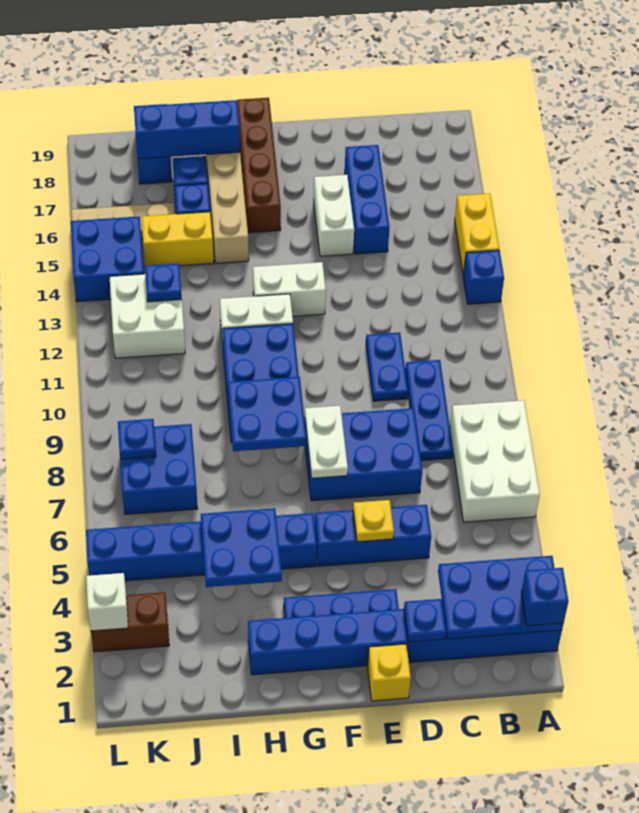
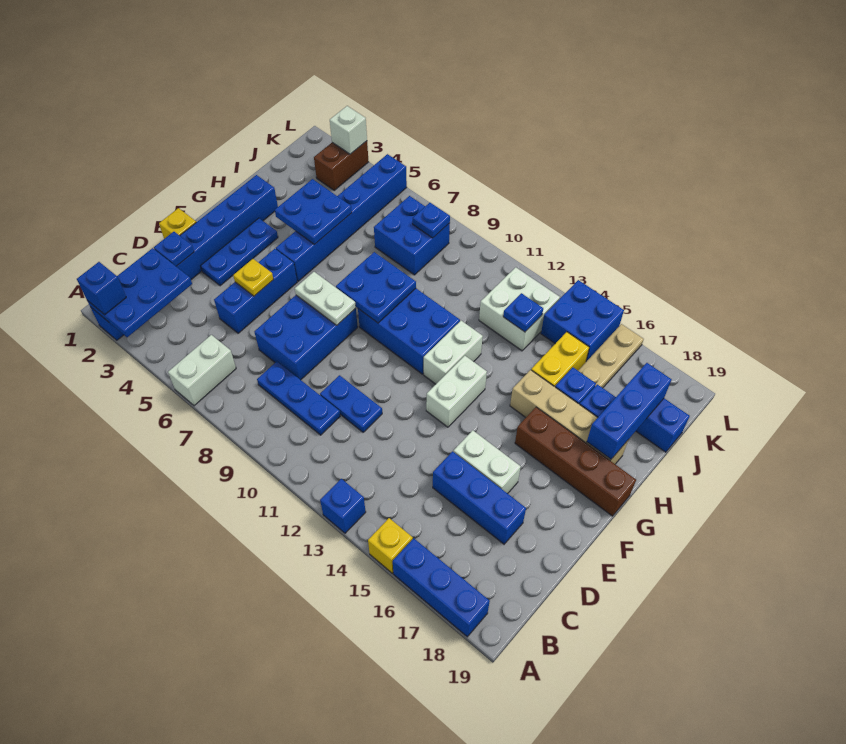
white brick A6:B8 level 1 -> white brick A6:B6 level 1
yellow brick A14:A15 level 1 -> yellow brick A15 level 1
none -> blue brick A16:A18 level 1

